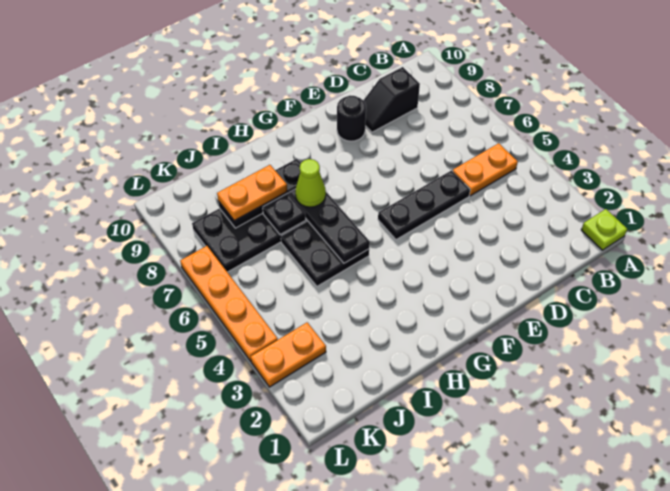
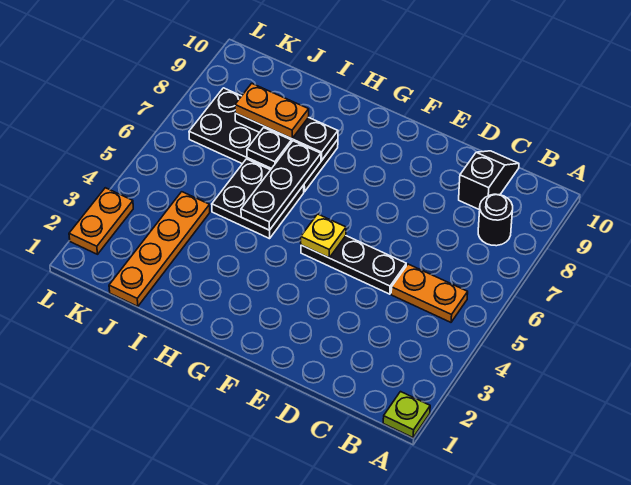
black slope C9:D9 level 1 top C -> black slope C9:C10 level 1 top 9
black round brick E9 level 1 -> black round brick B8 level 1
none -> yellow plate F5 level 2
lime cone H7 level 3 -> none
orange plate K3:L3 level 1 -> orange plate L2:L3 level 1
orange plate L4:L7 level 1 -> orange plate J1:J4 level 1

